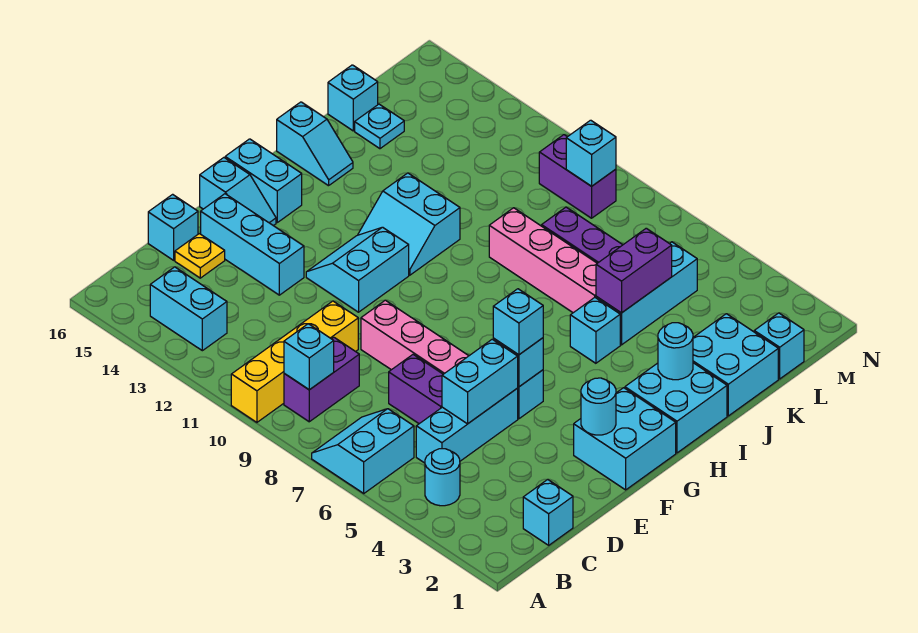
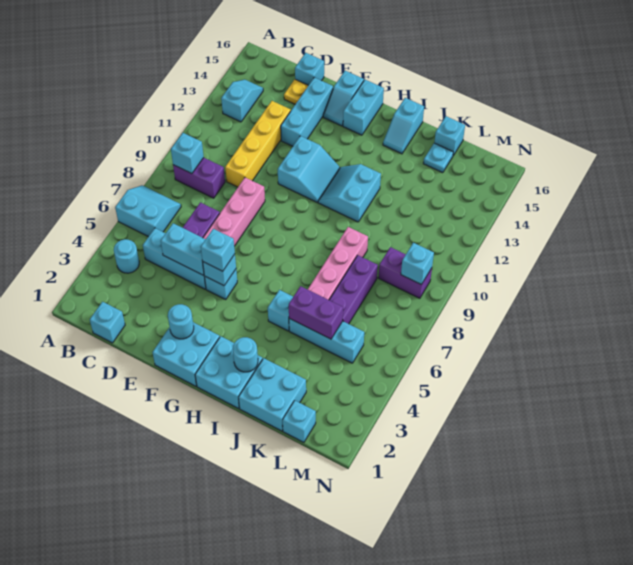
yellow brick A10:D10 level 1 -> yellow brick D10:D13 level 1
cyan brick B13:B14 level 1 -> cyan slope B13:B14 level 1 top 13
cyan slope F11:G12 level 1 top 11 -> cyan slope F11:G12 level 1 top F
purple brick M9:M10 level 1 -> purple brick L9:M9 level 1

